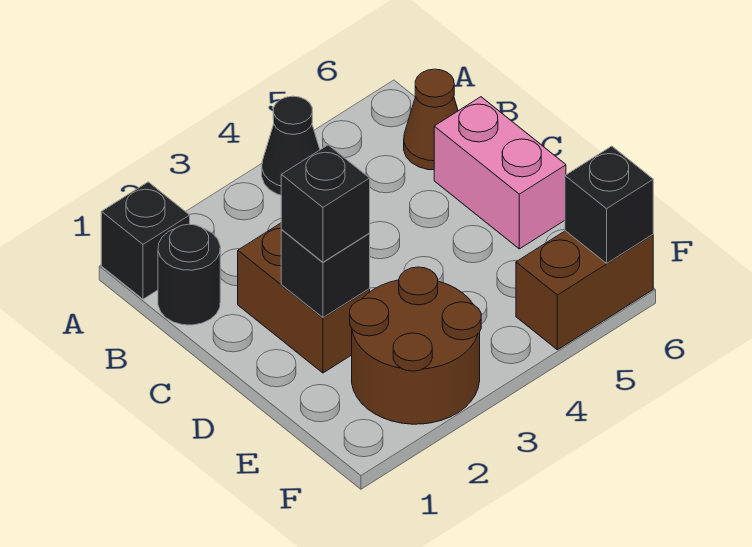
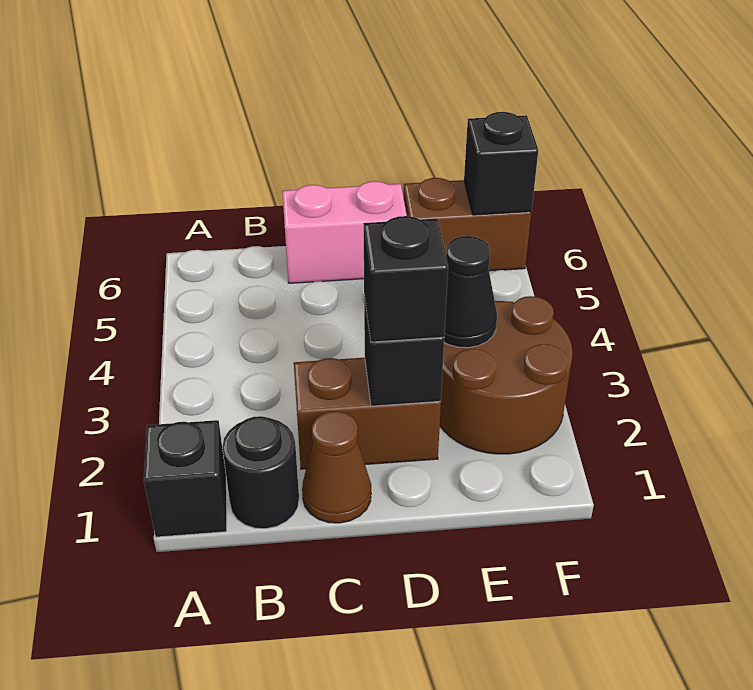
black cone A4 level 1 -> black cone E3 level 2
brown cone B6 level 1 -> brown cone C1 level 1
brown brick F5:F6 level 1 -> brown brick E6:F6 level 1

